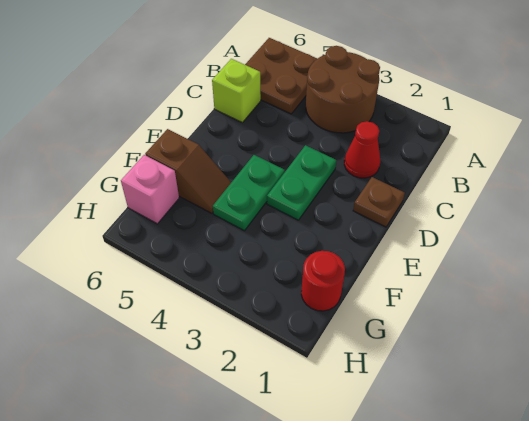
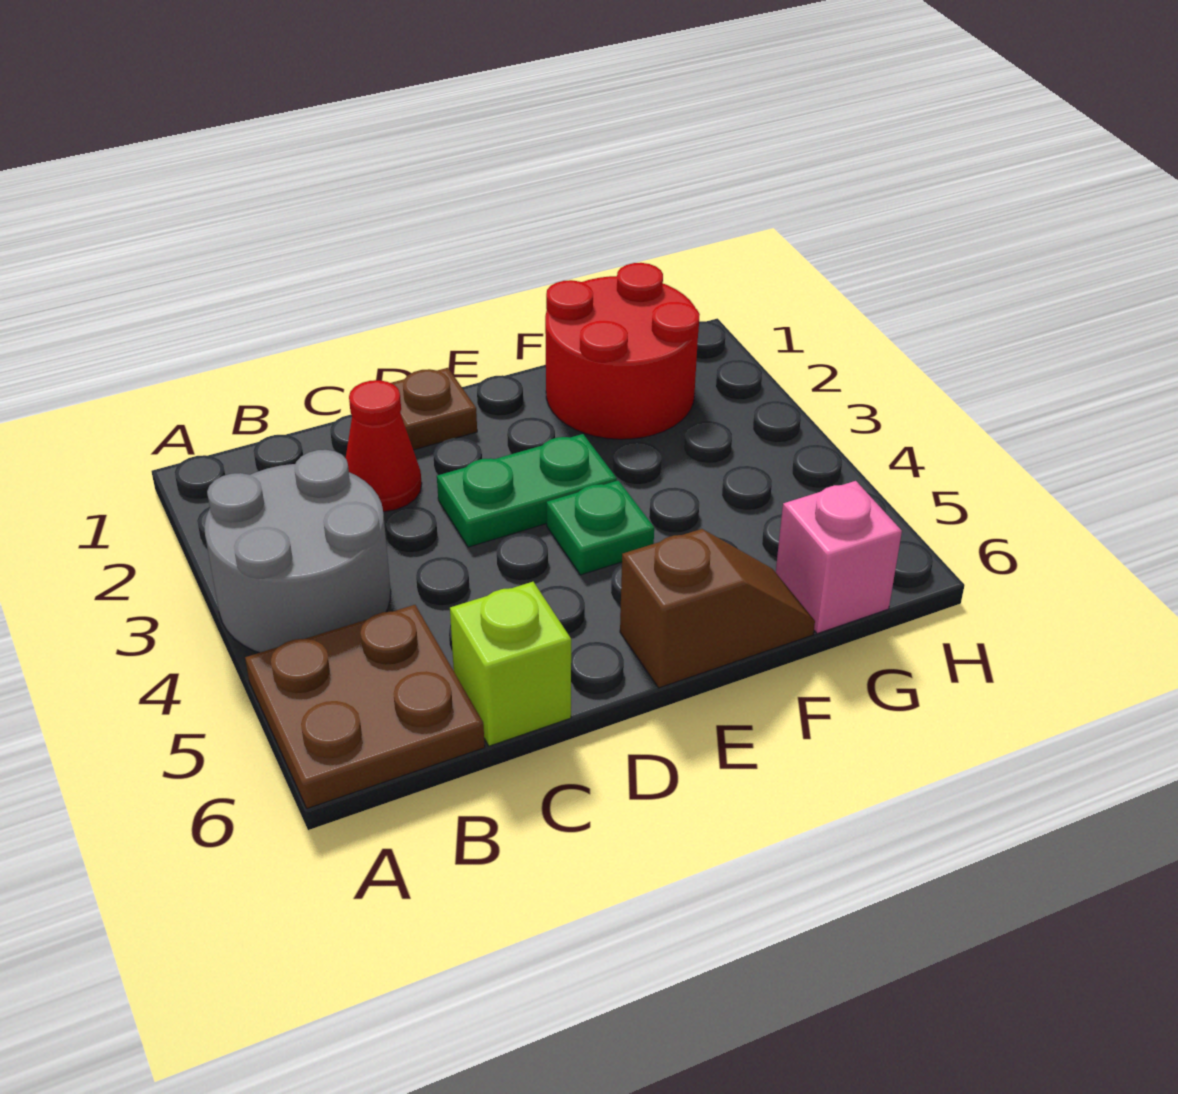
brown round brick A3:B4 level 1 -> grey round brick A3:B4 level 1
green plate E4:F4 level 1 -> green plate E4 level 1
brown slope F5:F6 level 1 top 6 -> brown slope E6:F6 level 1 top E
red round brick G1 level 1 -> red round brick F1:G2 level 1

